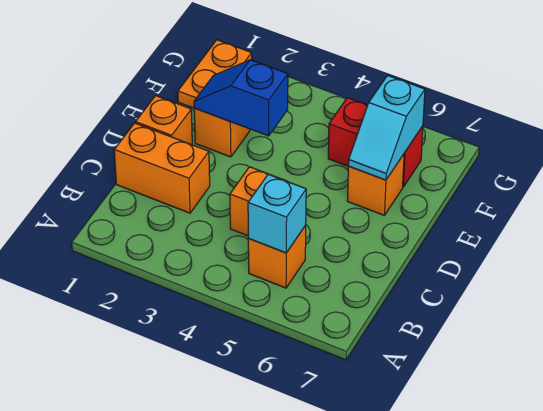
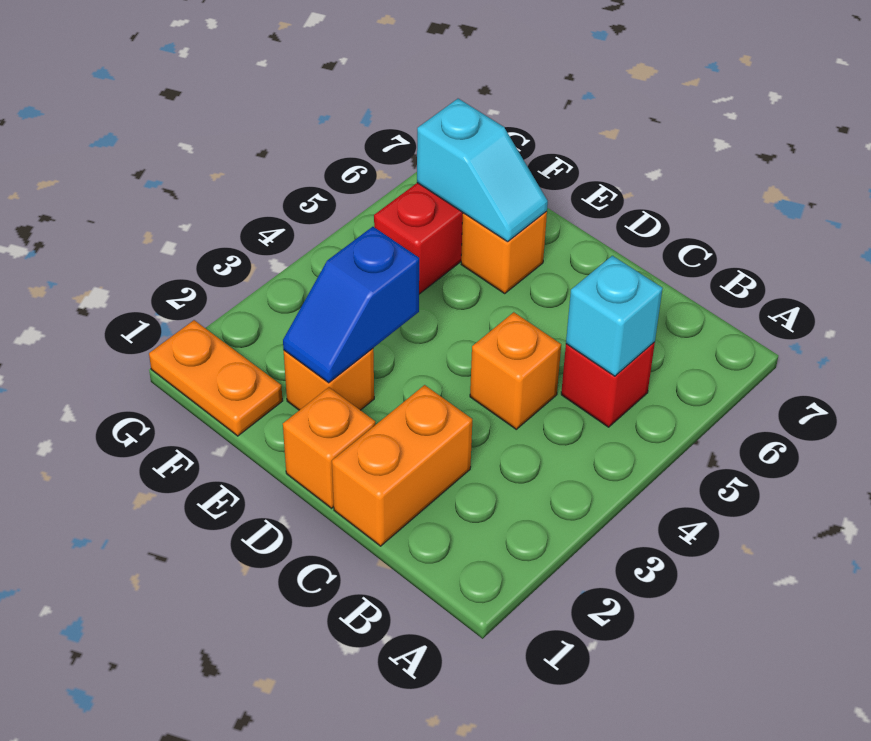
orange brick B5 level 1 -> red brick B5 level 1

